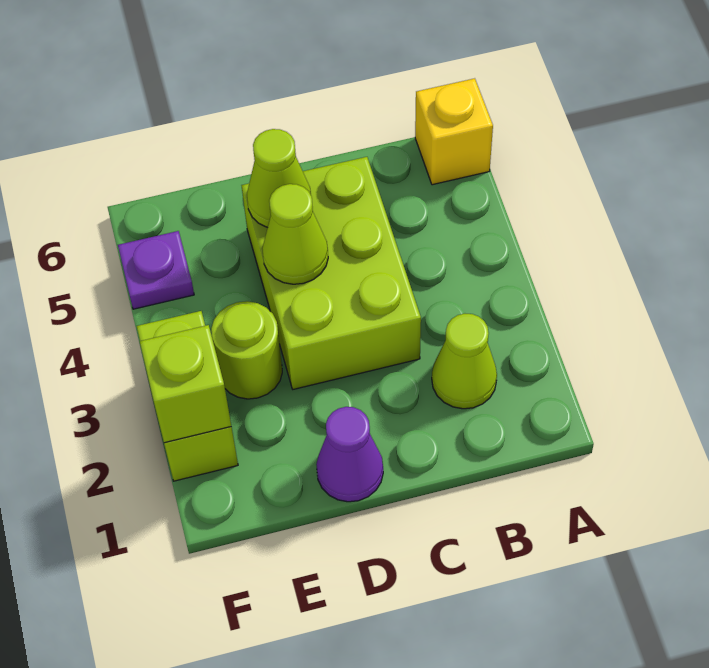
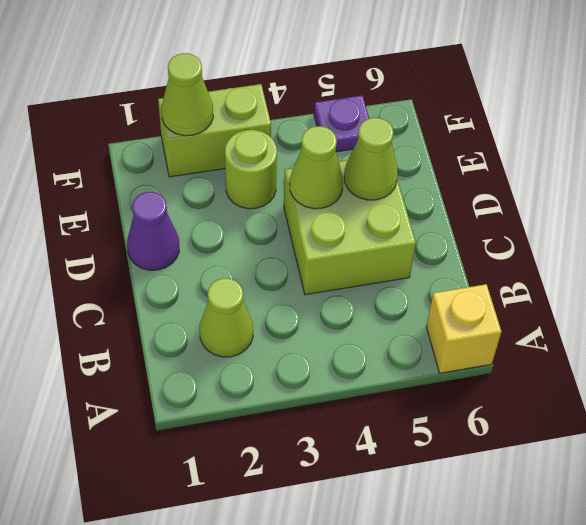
lime brick C3:D5 level 1 -> lime brick C4:D5 level 1
lime brick F2 level 2 -> lime cone F2 level 2

